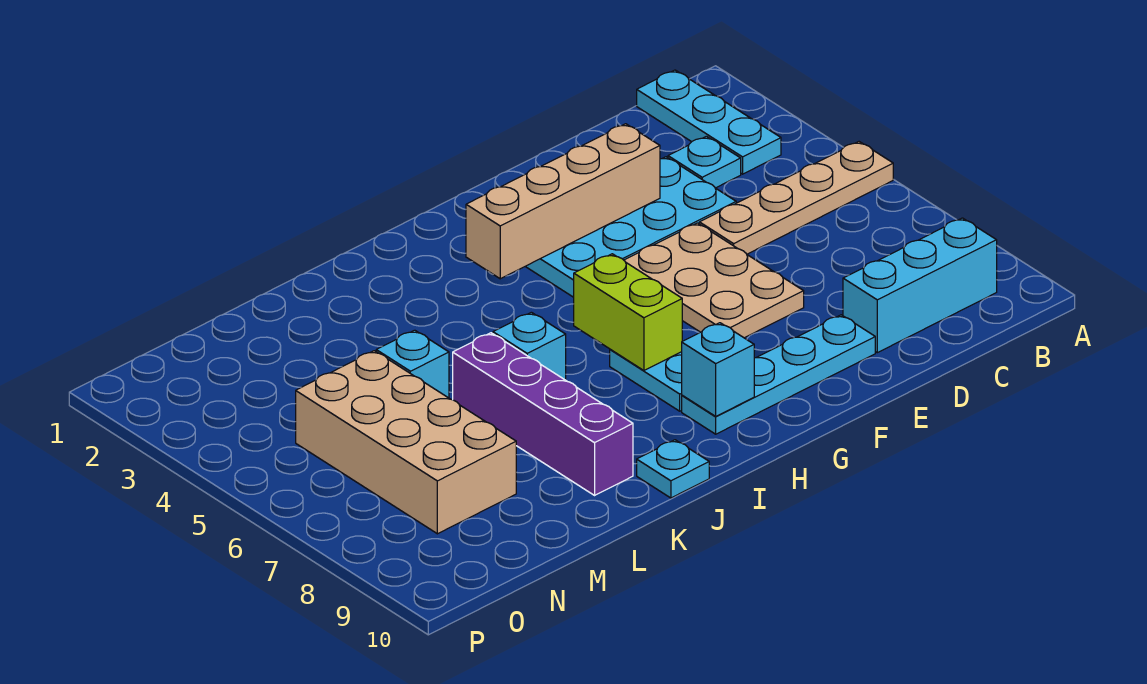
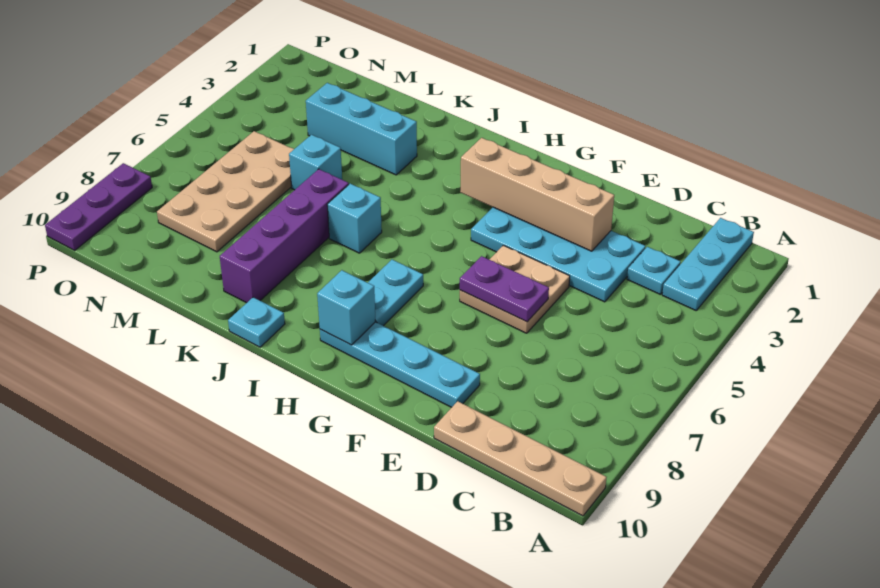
tan plate A5:D5 level 1 -> tan plate A10:D10 level 1
cyan brick B9:D9 level 1 -> cyan brick K3:M3 level 1
tan plate E5:F7 level 1 -> tan plate E5:F6 level 1
none -> purple plate E6:F6 level 2
lime brick H6:H7 level 2 -> none
tan brick M5:N8 level 1 -> tan plate M5:N8 level 1
none -> purple plate P8:P10 level 1

